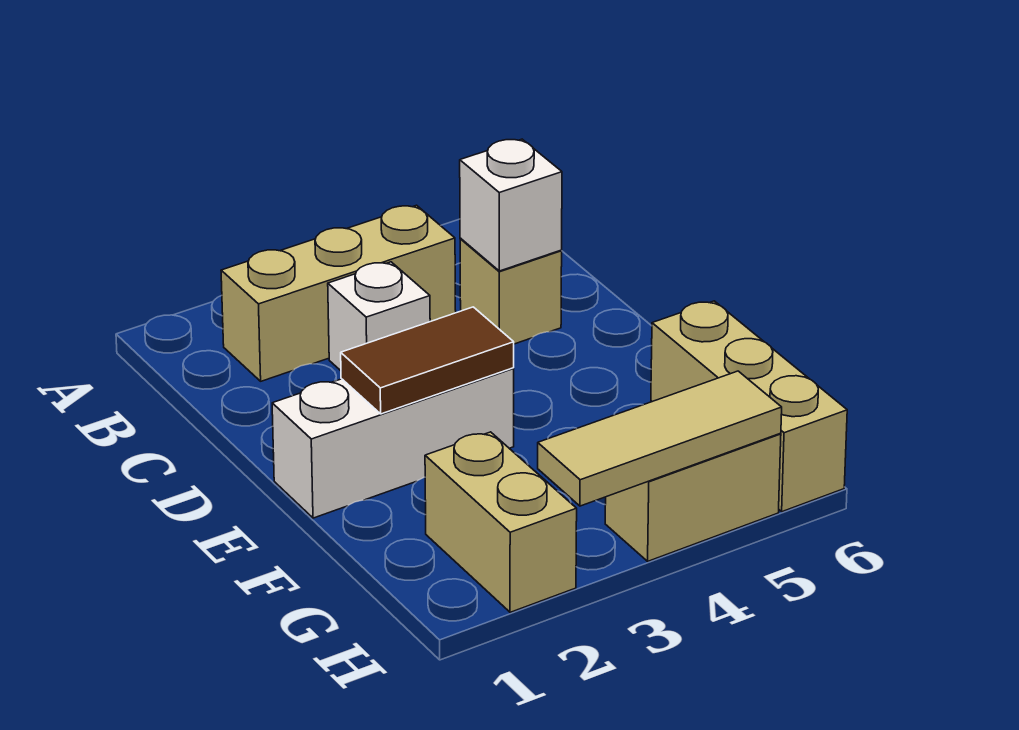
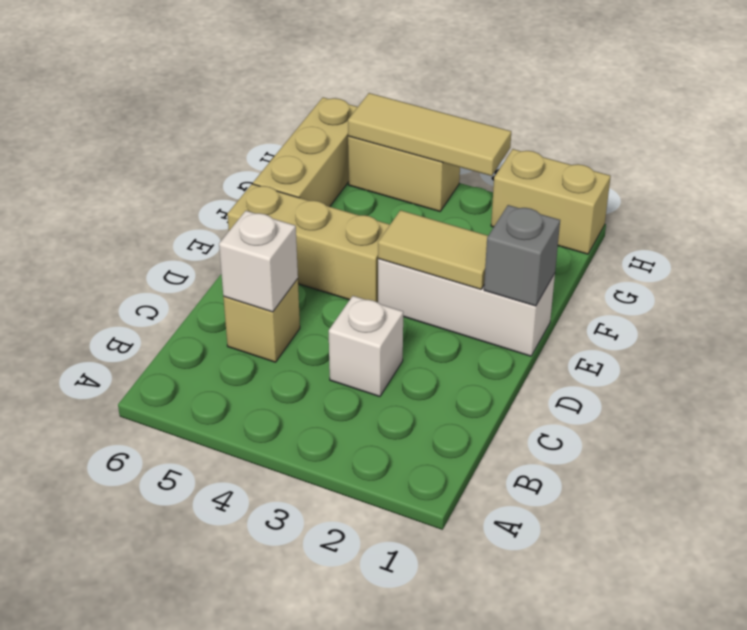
tan brick B2:B4 level 1 -> tan brick E4:E6 level 1
none -> grey brick E1 level 2
brown tile E2:E3 level 2 -> tan tile E2:E3 level 2
tan brick G2:H2 level 1 -> tan brick H1:H2 level 1

